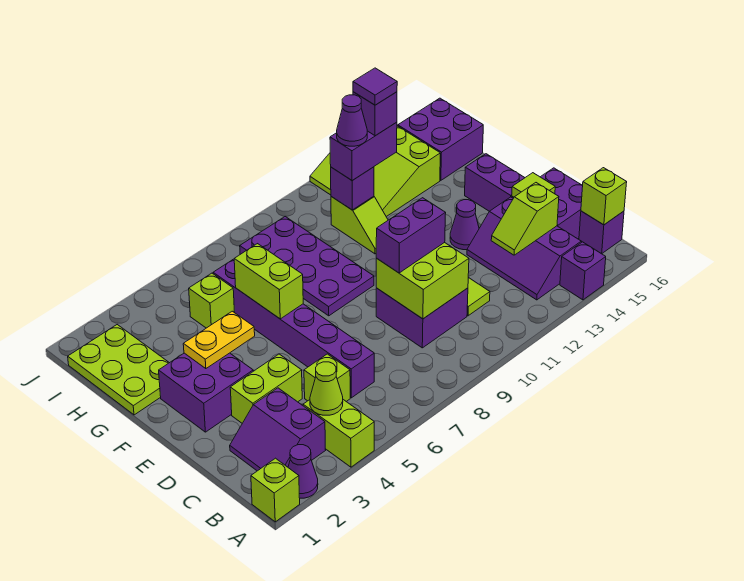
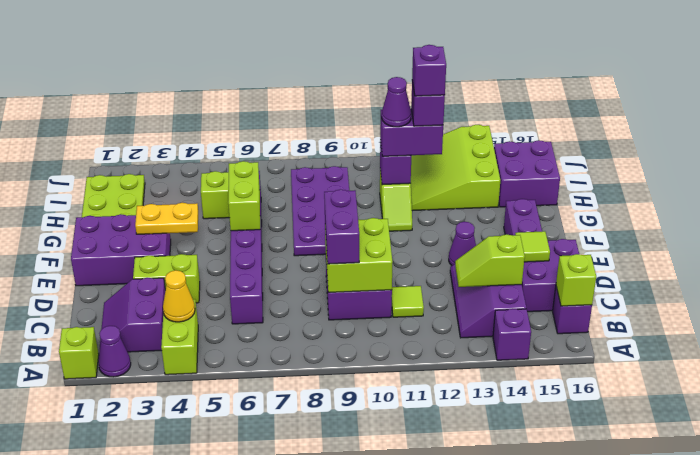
lime cone B4 level 2 -> yellow cone B4 level 2
lime brick C5 level 1 -> none
purple brick D9:D10 level 3 -> purple brick C9:D9 level 3
purple brick E2:F3 level 1 -> purple brick E1:F3 level 1
purple tile H12 level 5 -> purple brick H12 level 5

